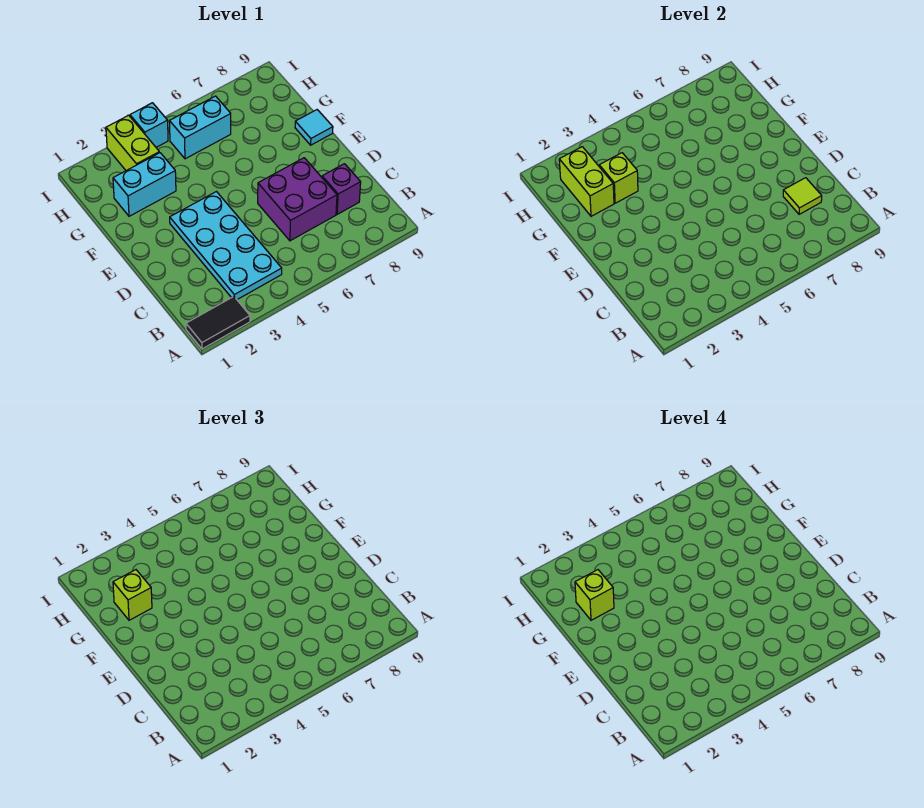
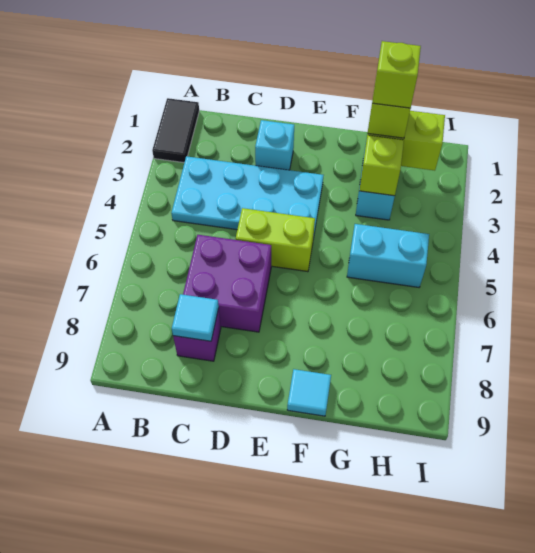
lime tile C8 level 2 -> cyan tile C8 level 2
lime brick H3:I3 level 1 -> lime brick D5:E5 level 1
cyan brick H5:H6 level 1 -> cyan brick G5:H5 level 1
cyan brick I4 level 1 -> cyan brick D2 level 1

